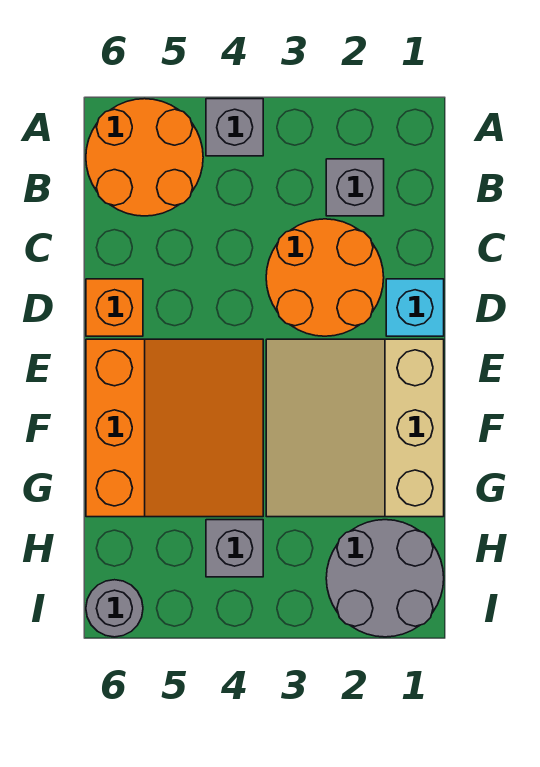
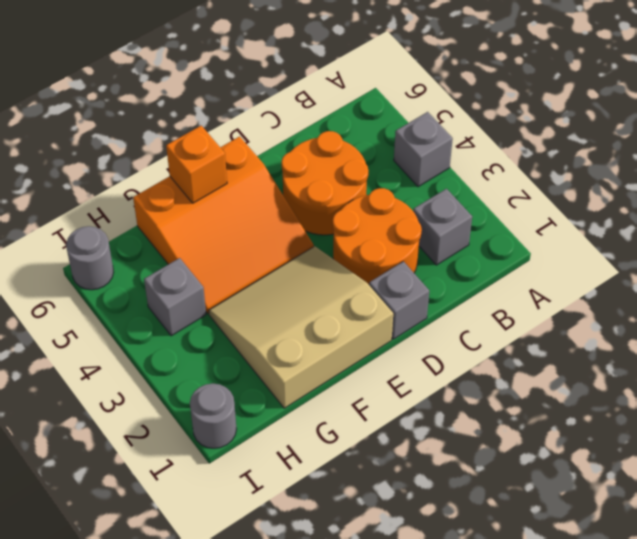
orange round brick A5:B6 level 1 -> orange round brick C4:D5 level 1
cyan brick D1 level 1 -> grey brick D1 level 1
orange brick D6 level 1 -> orange brick F6 level 2
grey round brick H1:I2 level 1 -> grey round brick I1 level 1

